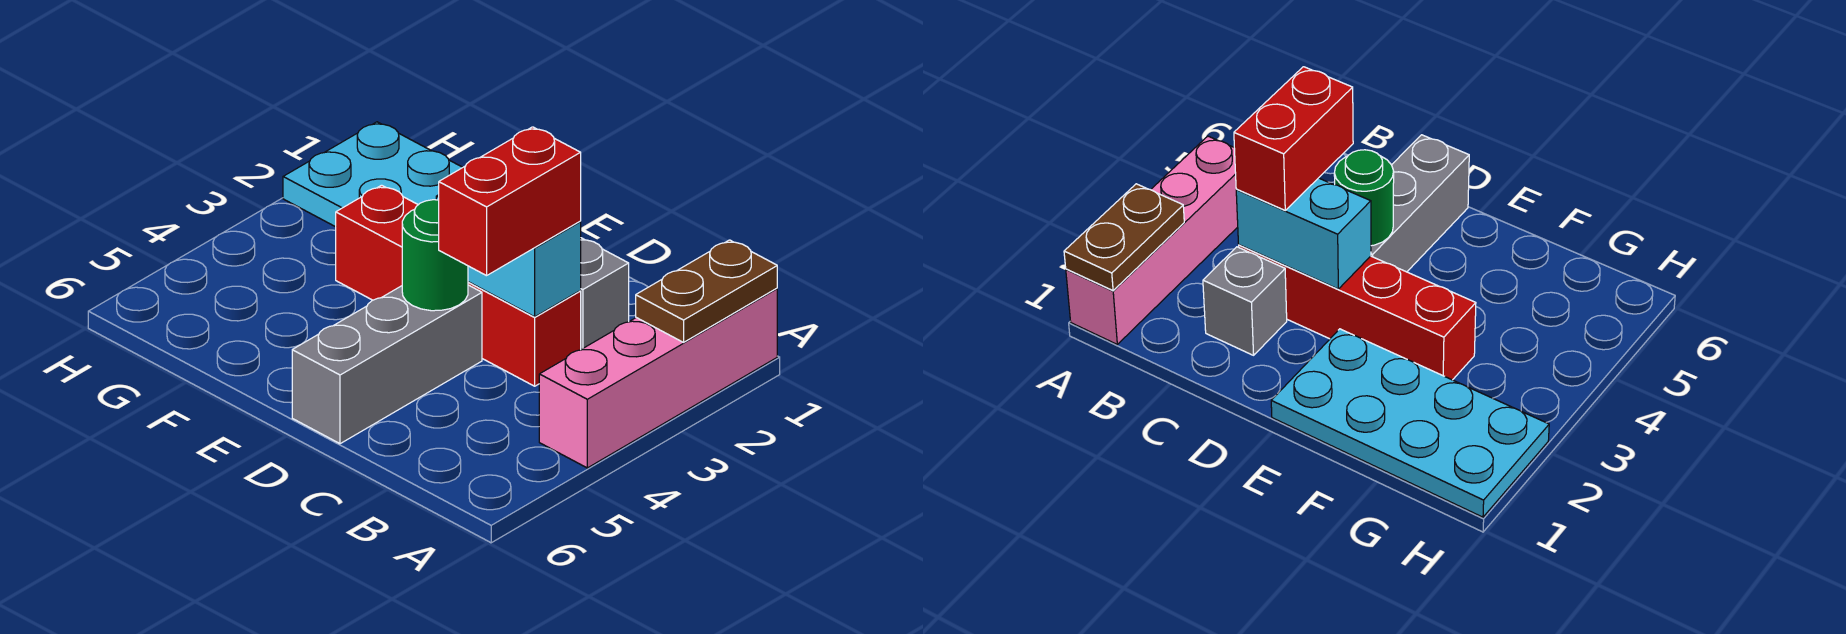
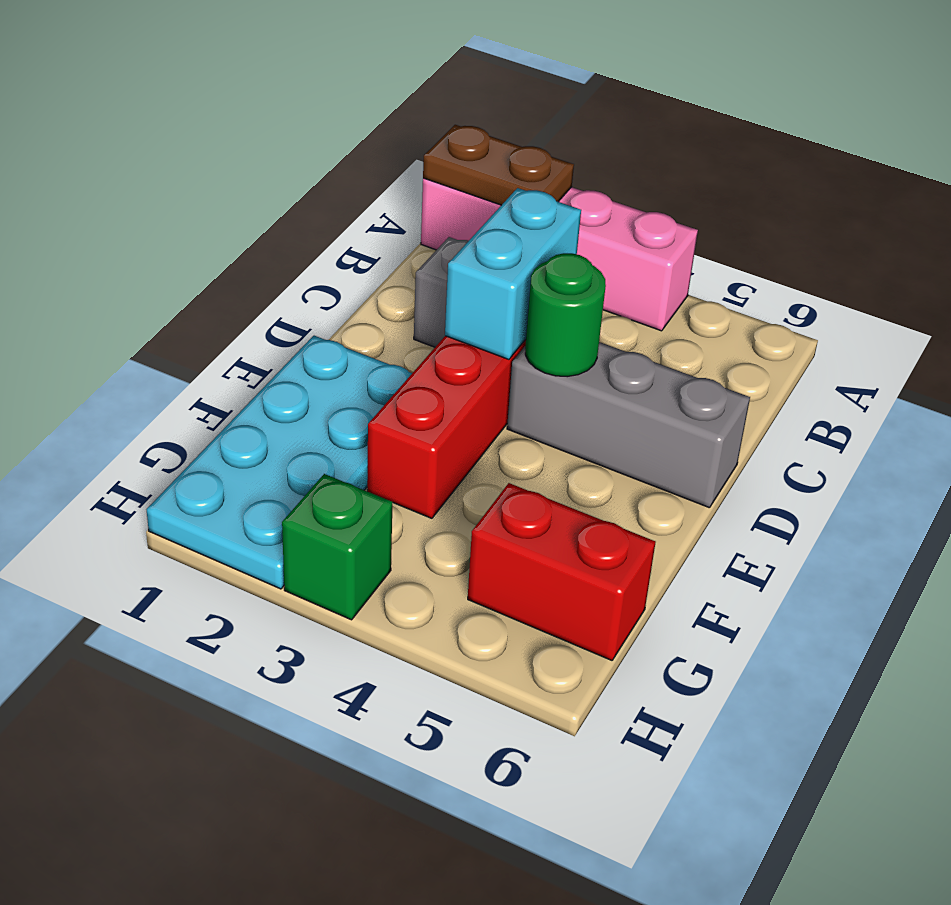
red brick C3:C4 level 3 -> red brick G5:G6 level 1
none -> green brick H3 level 1

